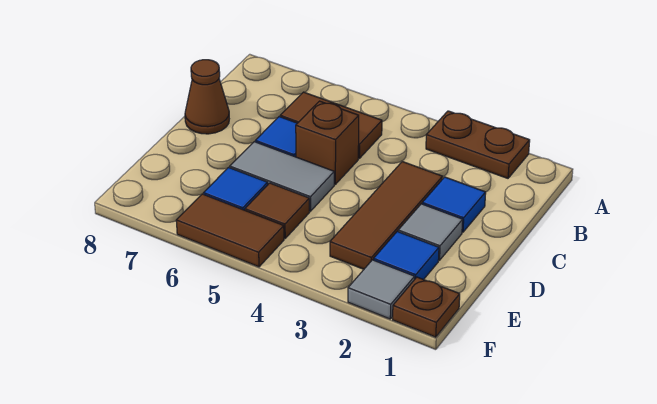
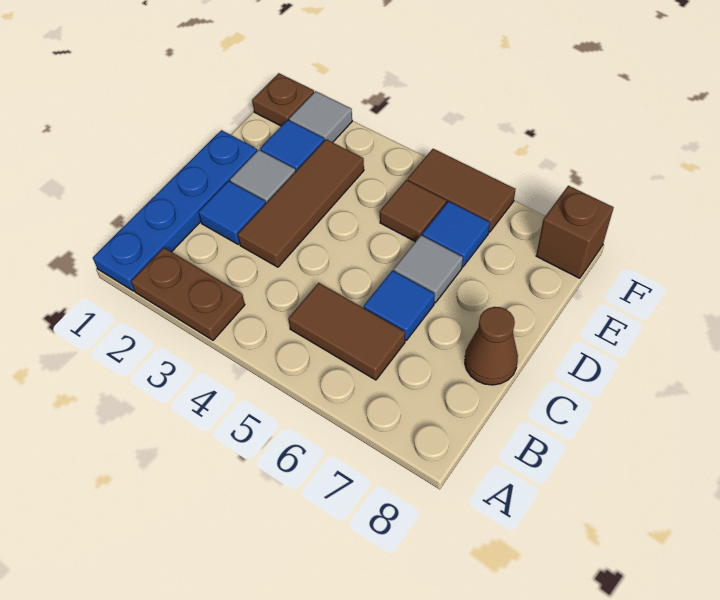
none -> blue plate A1:D1 level 1
brown brick C5 level 1 -> brown brick F8 level 1
grey tile D5:D6 level 1 -> grey tile D6 level 1

